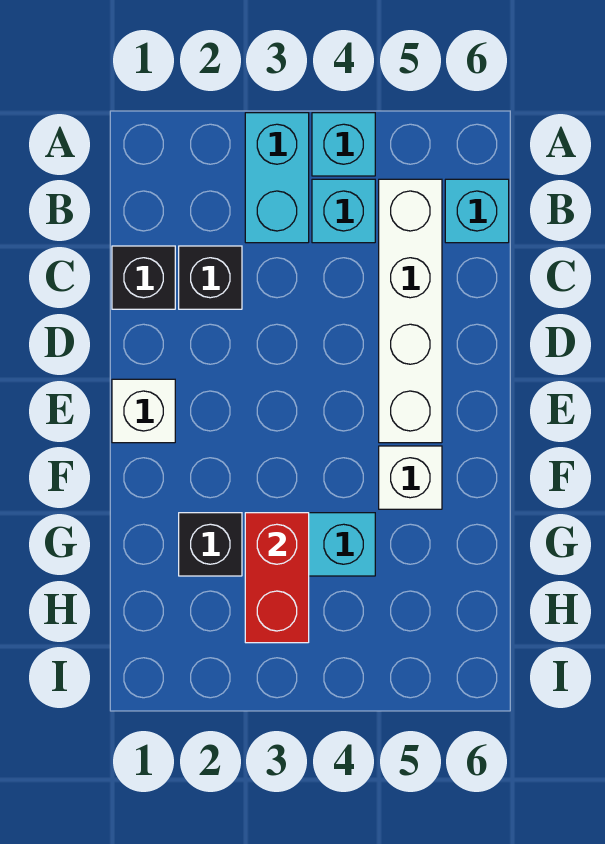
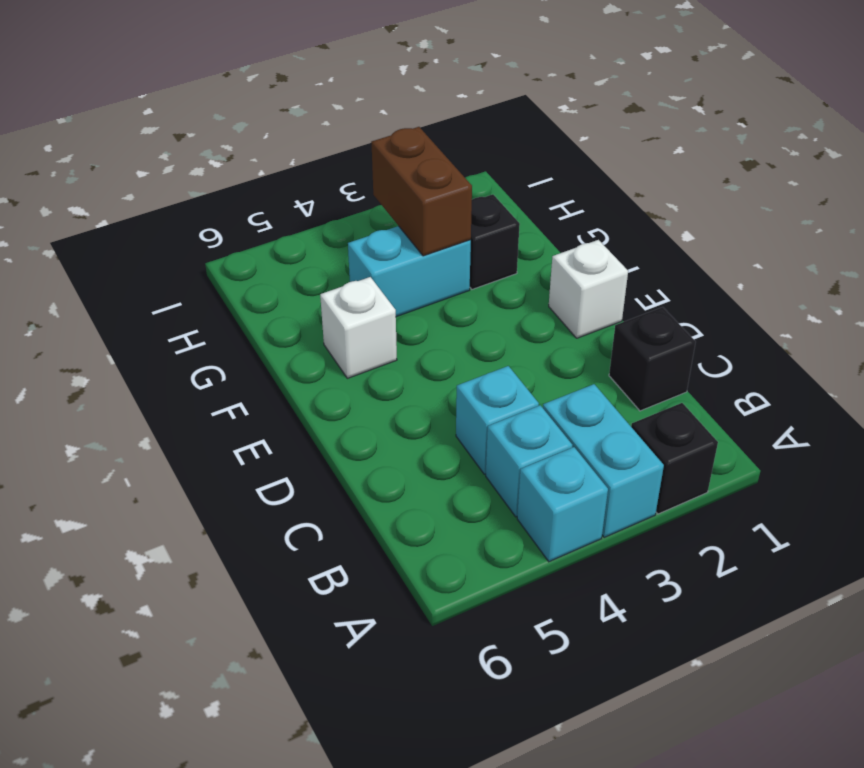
white brick B5:E5 level 1 -> none
cyan brick B6 level 1 -> cyan brick C4 level 1
black brick C2 level 1 -> black brick A2 level 1
red brick G3:H3 level 2 -> brown brick G3:H3 level 2

